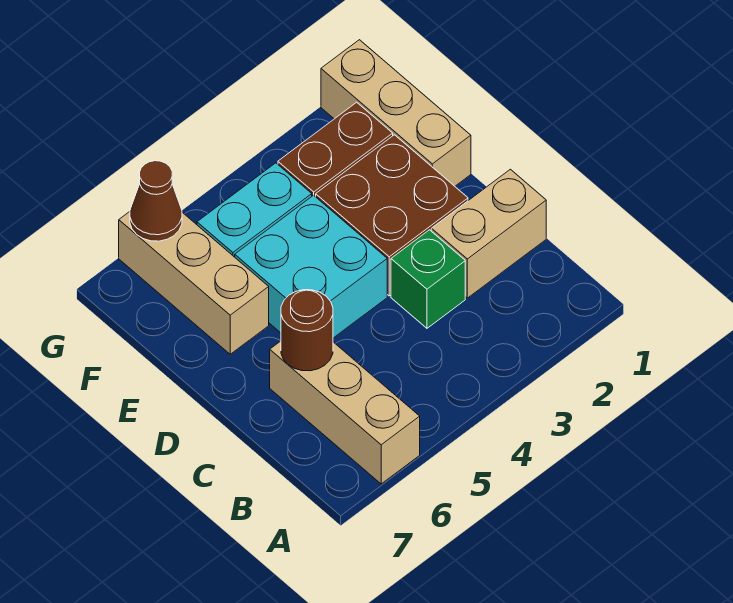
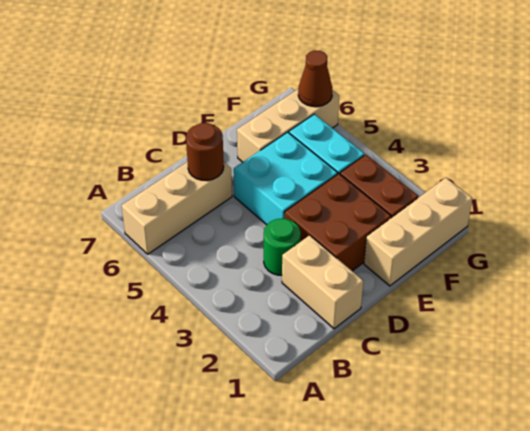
green brick C3 level 1 -> green round brick C3 level 1

